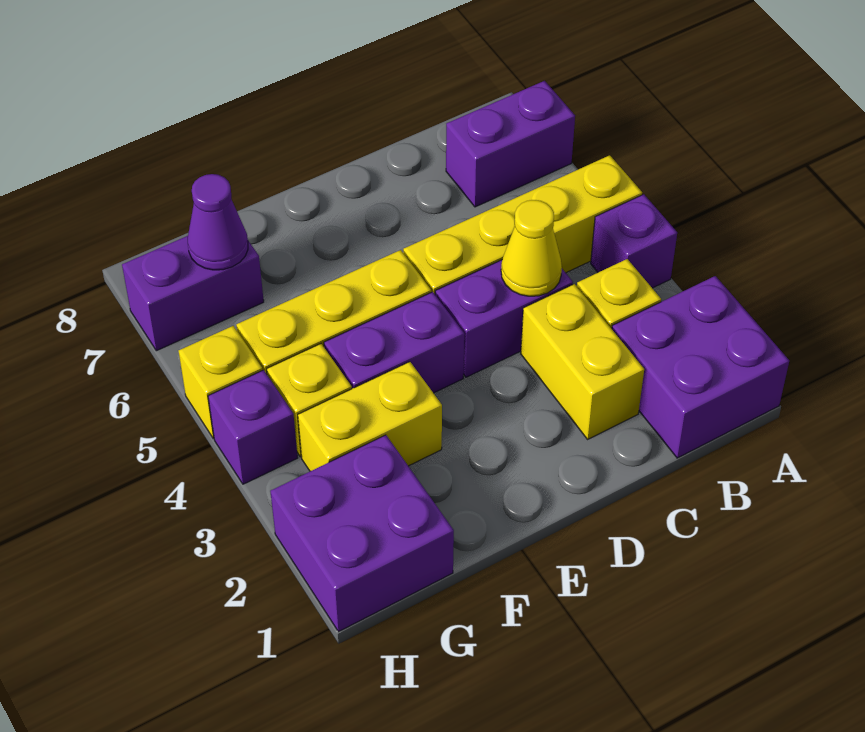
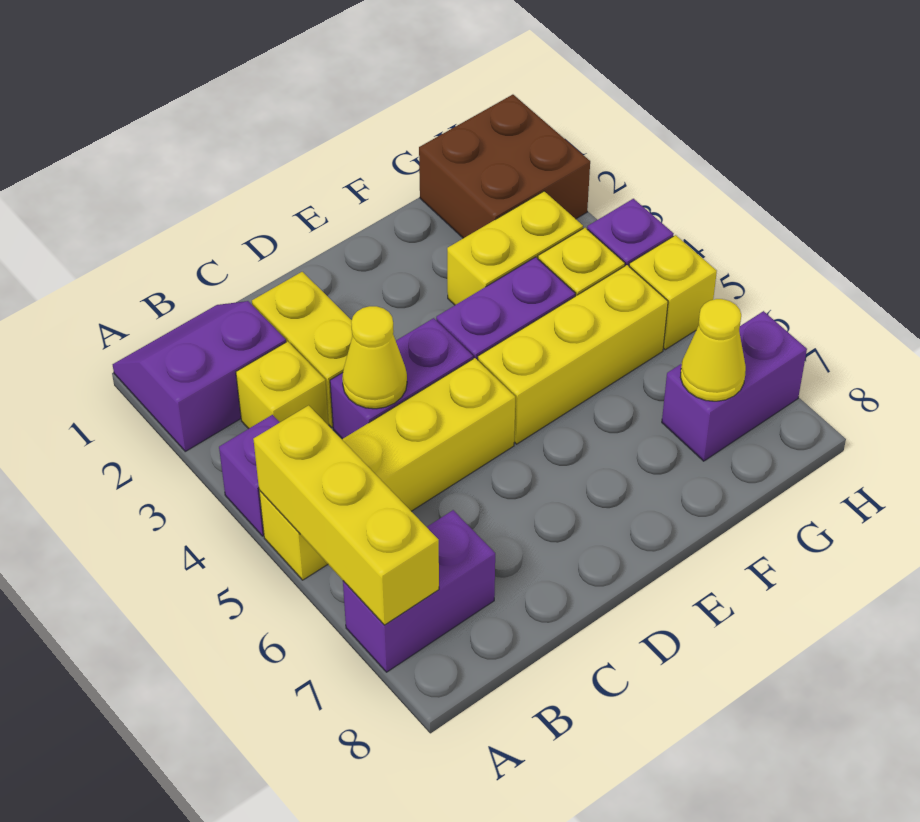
purple brick A1:B2 level 1 -> purple slope A1:B2 level 1 top 2
none -> yellow brick A5:A7 level 2
purple brick G1:H2 level 1 -> brown brick G1:H2 level 1
purple cone G7 level 2 -> yellow cone G7 level 2

